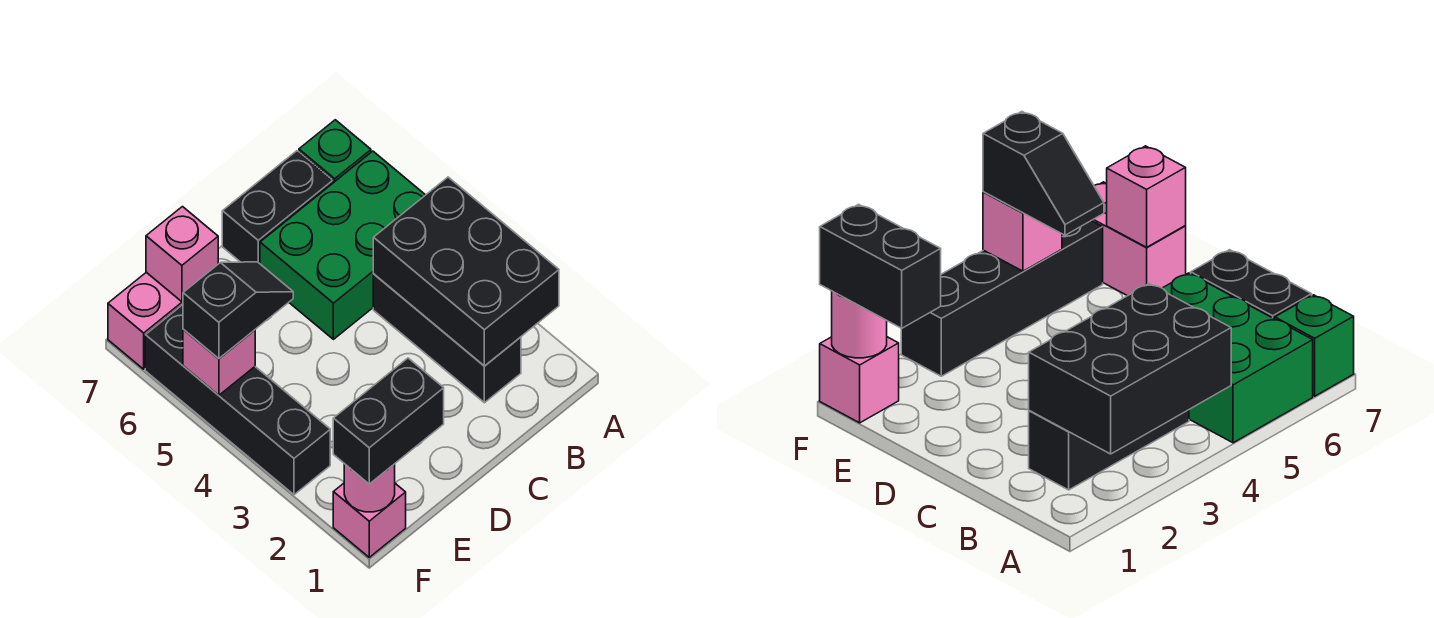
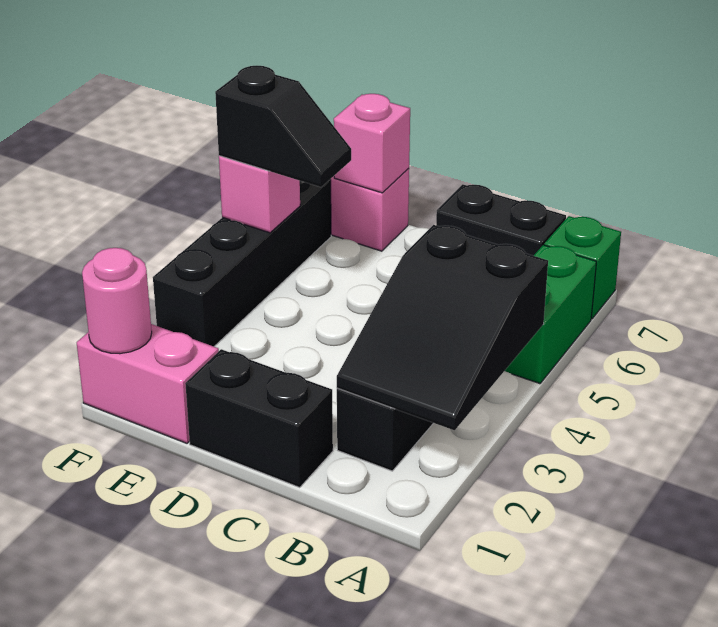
black brick A2:B4 level 2 -> black slope A2:B4 level 2 top 4
green brick A5:C6 level 1 -> green brick A5:A6 level 1
black brick E1:F1 level 3 -> black brick C1:D1 level 1
pink brick F1 level 1 -> pink brick E1:F1 level 1

